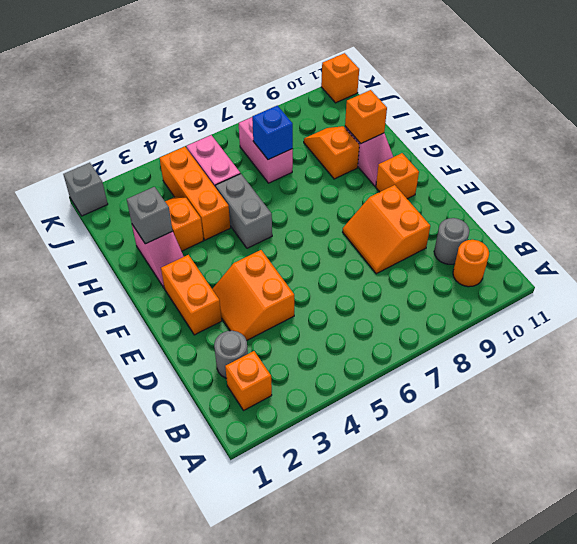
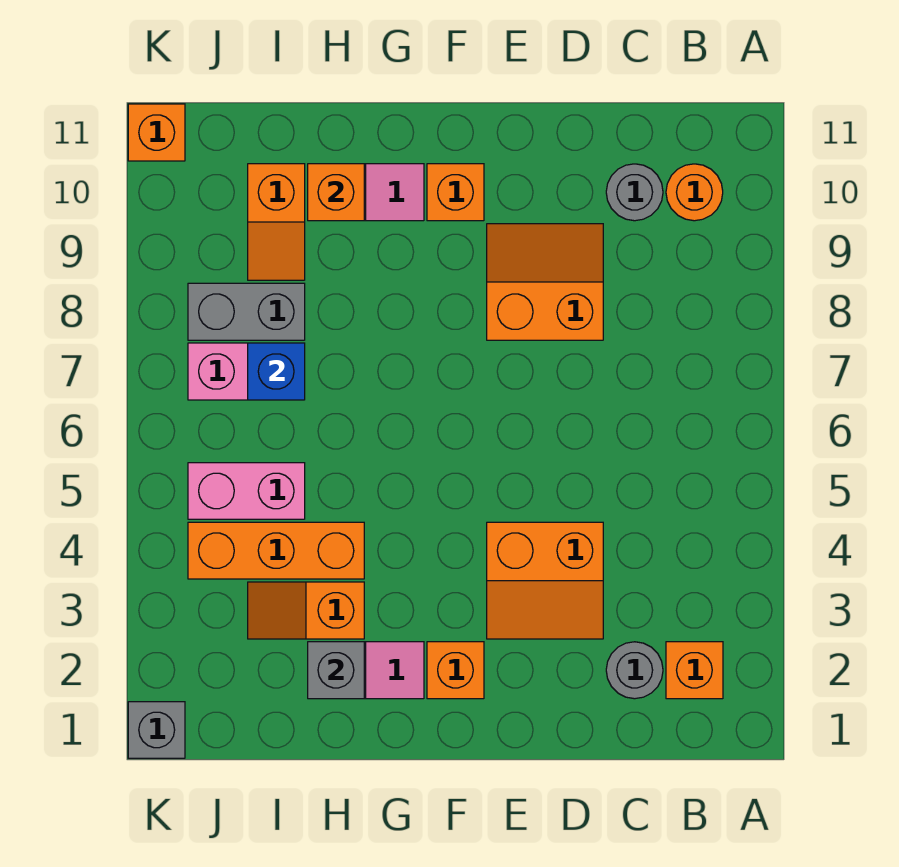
orange slope D8:E9 level 1 top 9 -> orange slope D8:E9 level 1 top 8
orange brick E2:F2 level 1 -> orange brick F2 level 1
grey brick G5:H5 level 1 -> grey brick I8:J8 level 1
orange slope H9:I9 level 1 top H -> orange slope I9:I10 level 1 top 10

